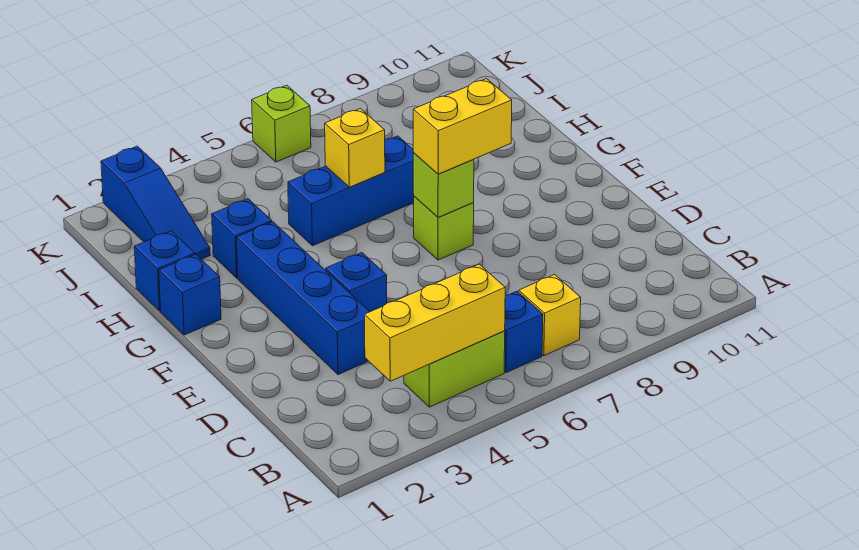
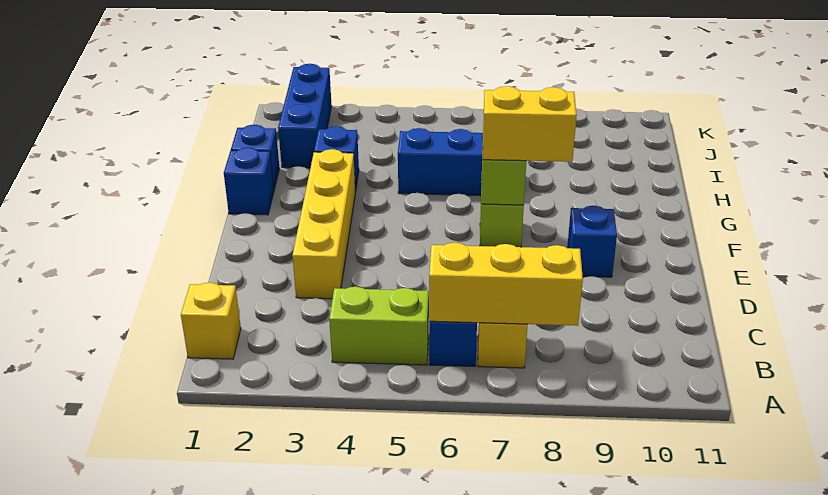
yellow brick B3:B5 level 2 -> yellow brick B6:B8 level 2
blue brick D3:G3 level 1 -> yellow brick D3:G3 level 1
blue brick E4 level 1 -> blue brick E9 level 1
yellow brick H6 level 2 -> yellow brick B1 level 1
blue slope I2:K2 level 1 top K -> blue brick I2:K2 level 1
lime brick K6 level 1 -> none

